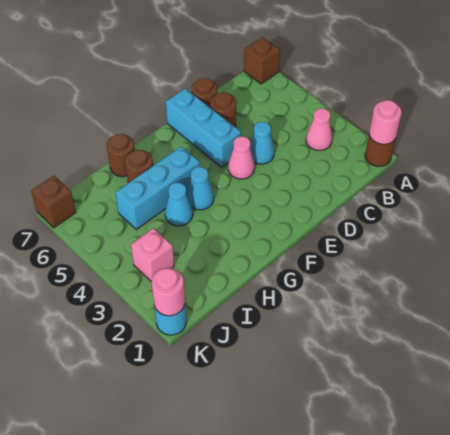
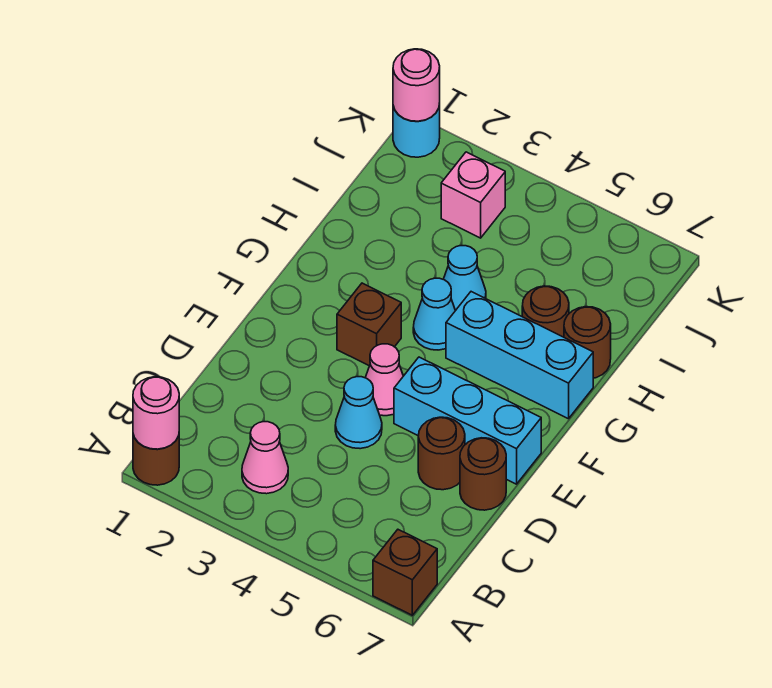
cyan brick G5:I5 level 1 -> cyan brick G5:G7 level 1
brown brick K7 level 1 -> brown brick F3 level 1

